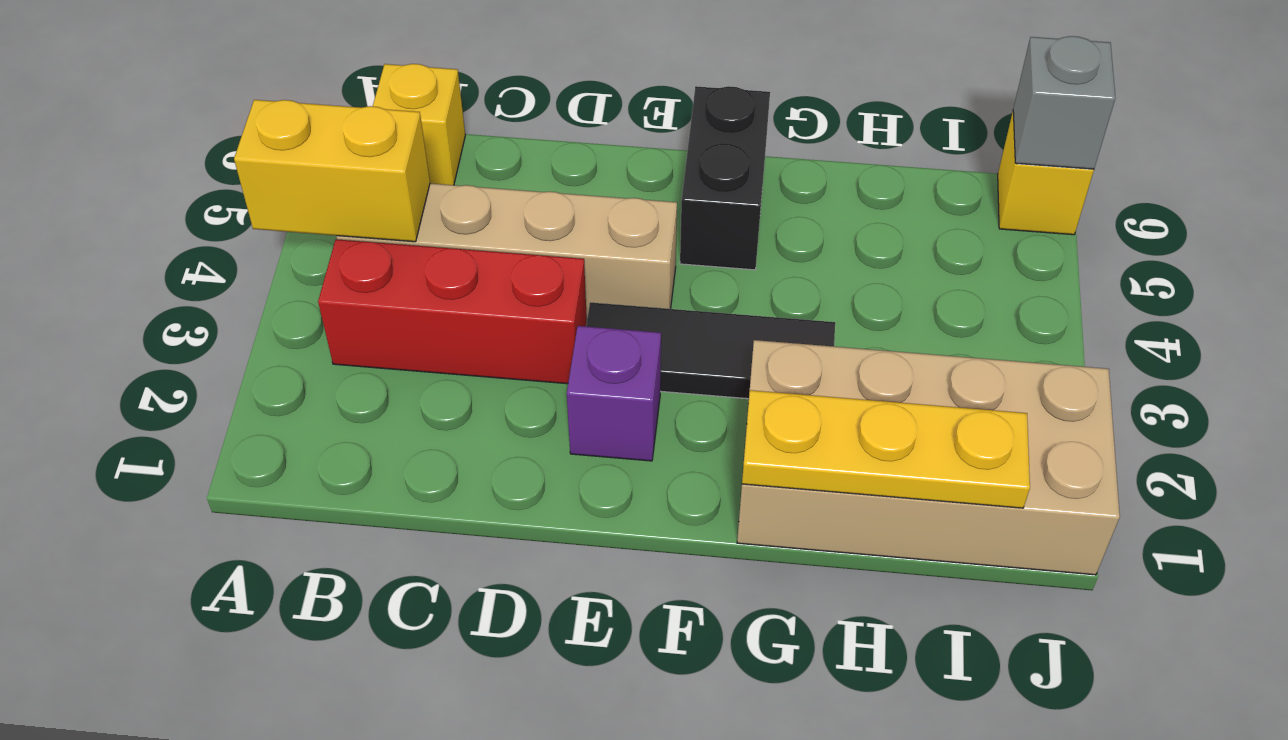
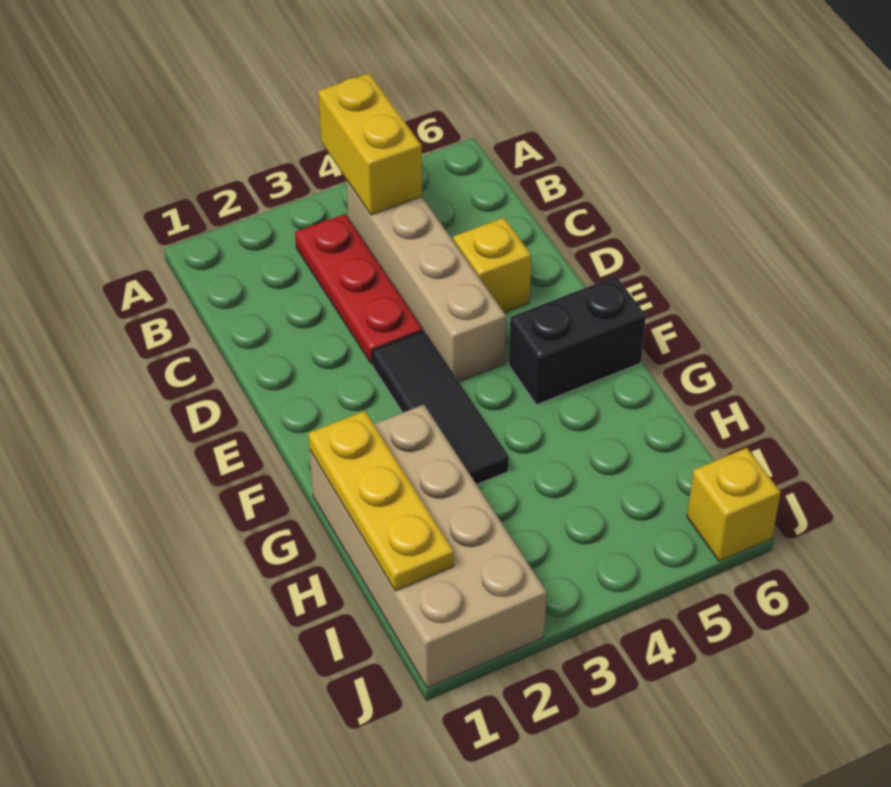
red brick B3:D3 level 1 -> red plate B3:D3 level 1
yellow brick B6 level 1 -> yellow brick D5 level 1
purple brick E2 level 1 -> none
grey brick J6 level 2 -> none

